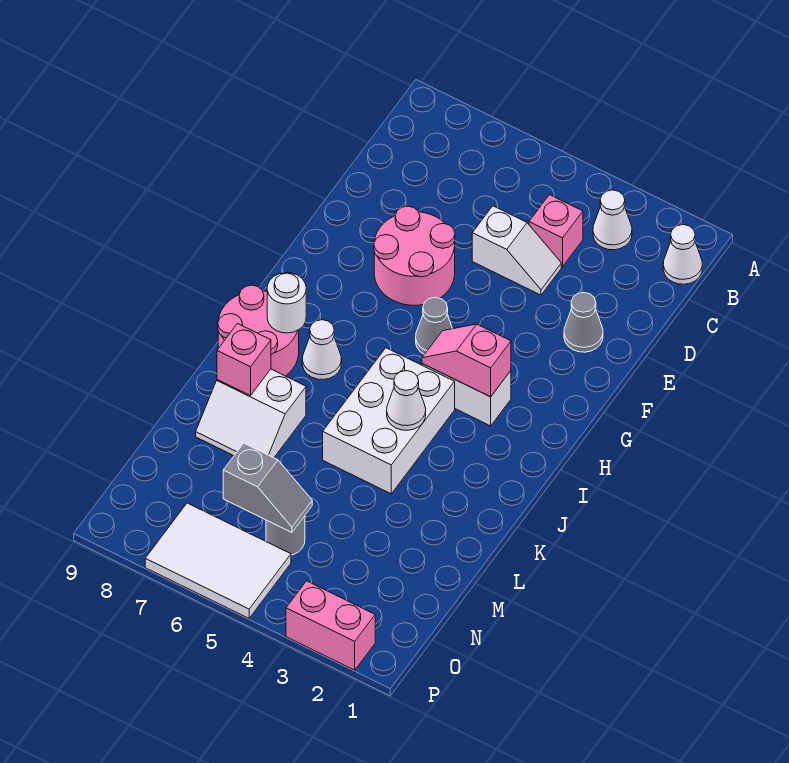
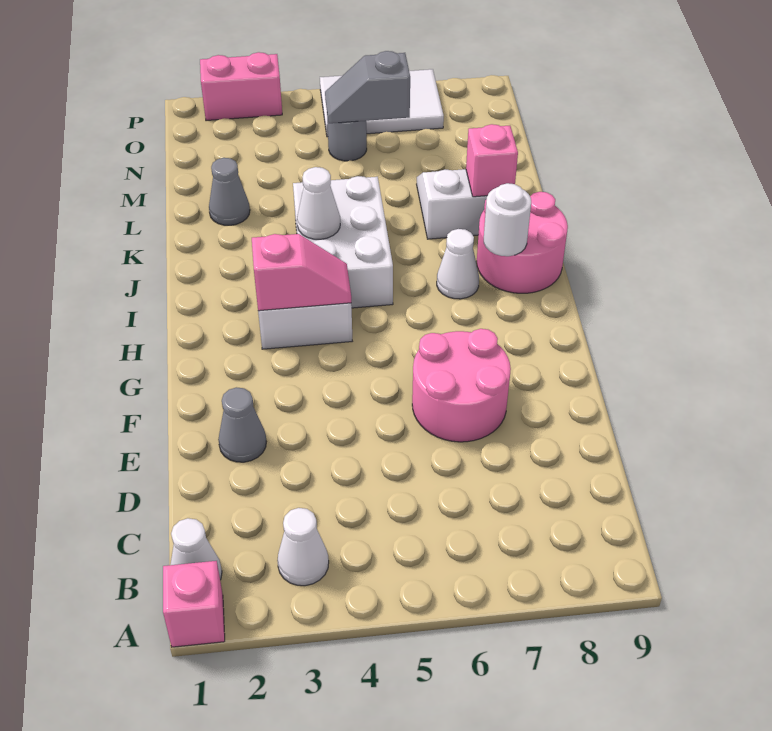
pink brick C4 level 1 -> pink brick A1 level 1
white slope D4:D5 level 1 top 5 -> none
grey cone G5 level 1 -> grey cone L2 level 1

